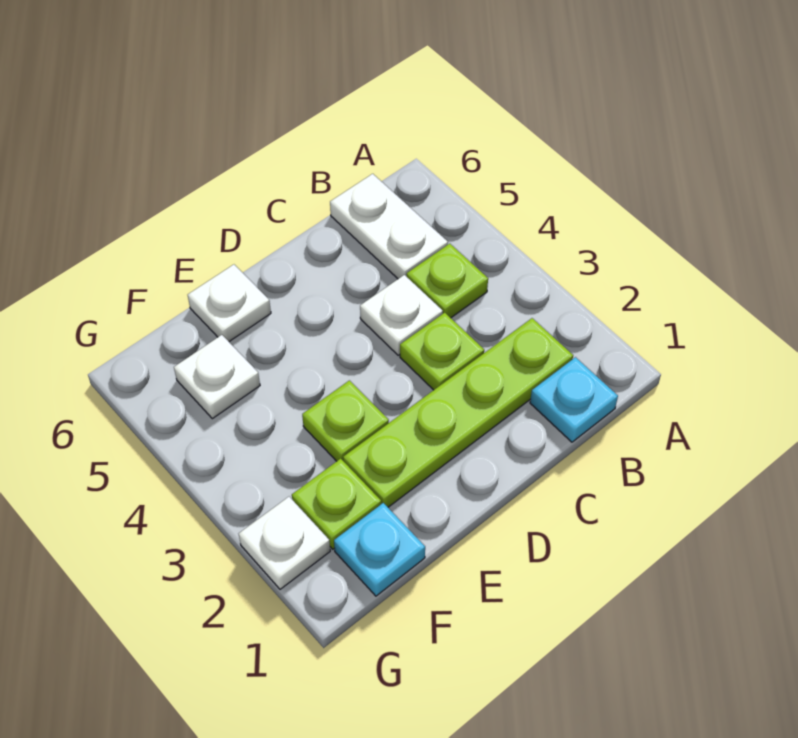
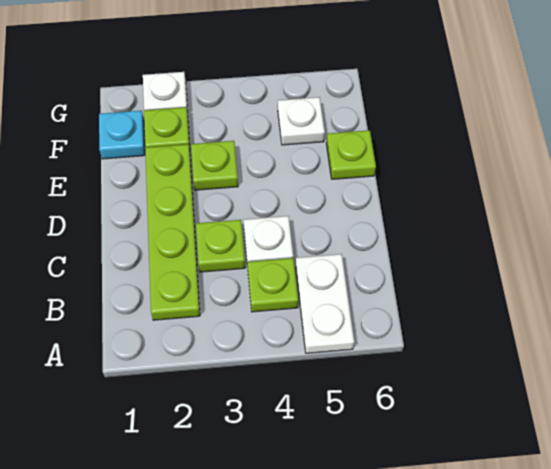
cyan plate B1 level 1 -> none
white plate B5:B6 level 1 -> white plate A5:B5 level 1
white plate E6 level 1 -> lime plate E6 level 1

